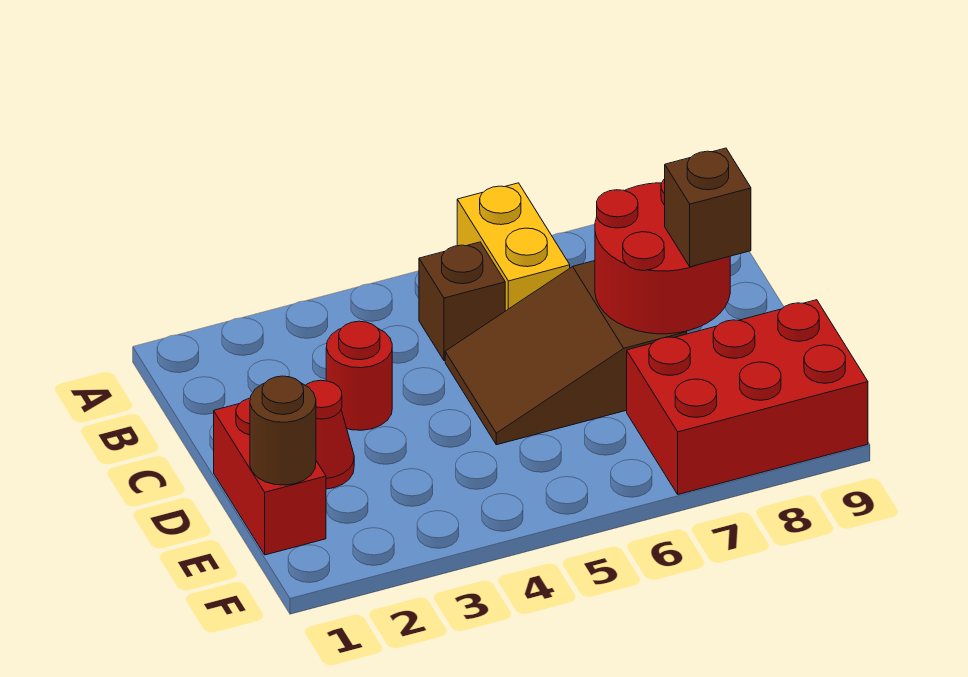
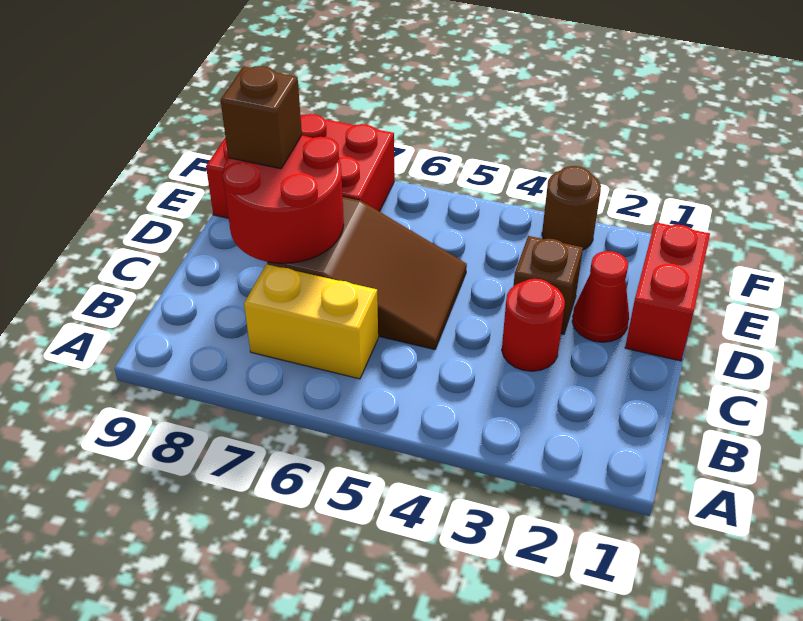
yellow brick A6:B6 level 1 -> yellow brick B6:B7 level 1
brown brick B5 level 1 -> brown brick D3 level 1
brown round brick E1 level 2 -> brown round brick F3 level 1

